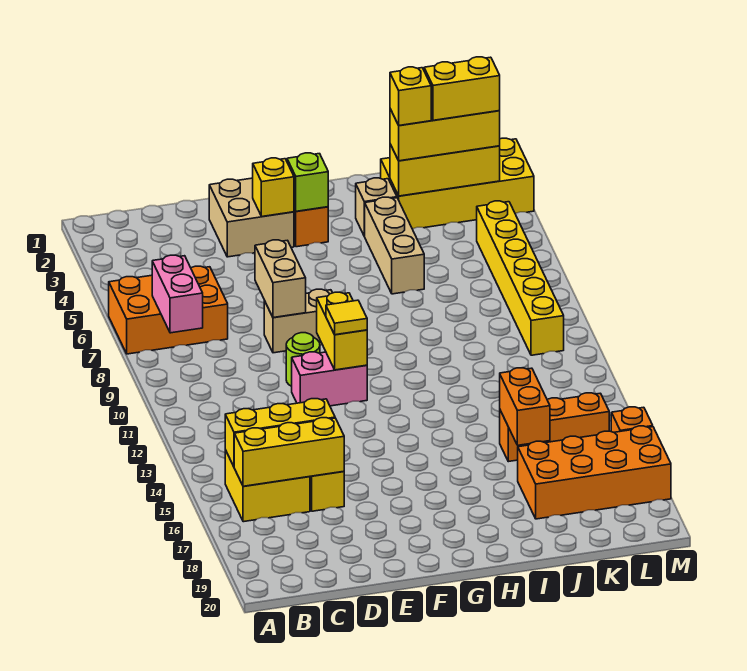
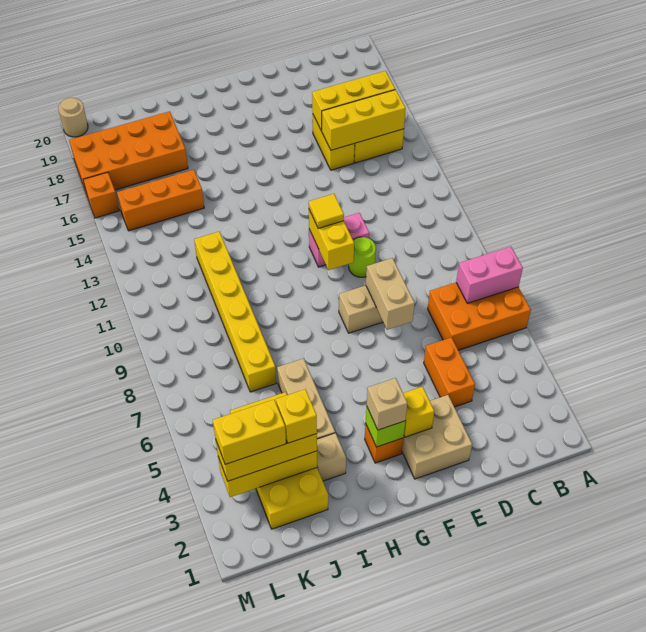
pink brick B7:B8 level 2 -> pink brick A7:B7 level 2
none -> tan brick G3 level 3
yellow brick J2:M3 level 1 -> yellow brick J2:K5 level 1
orange brick J15:J16 level 2 -> orange brick D4:D5 level 1
yellow brick L5:L10 level 1 -> yellow brick J7:J12 level 1
none -> tan round brick M20 level 1

